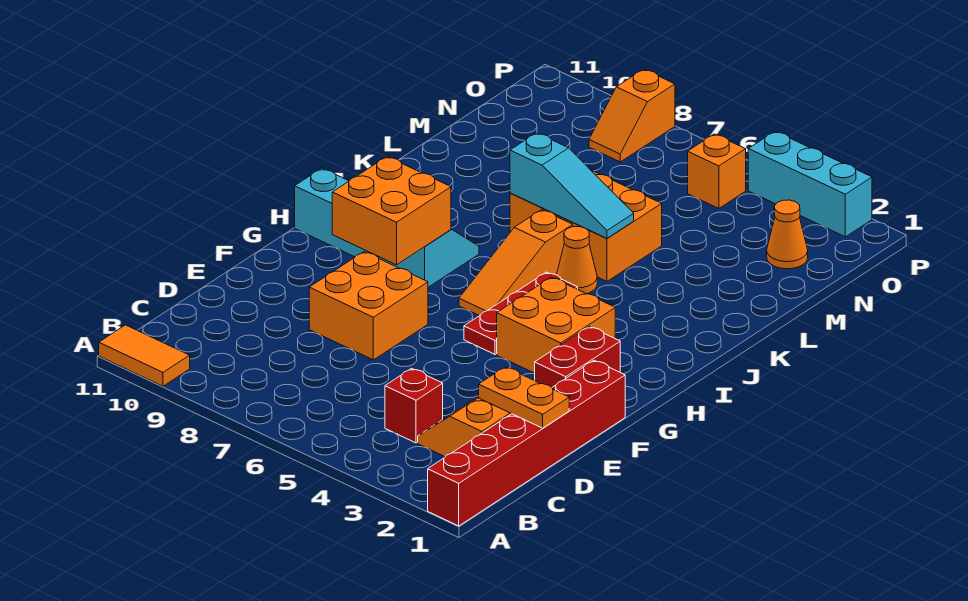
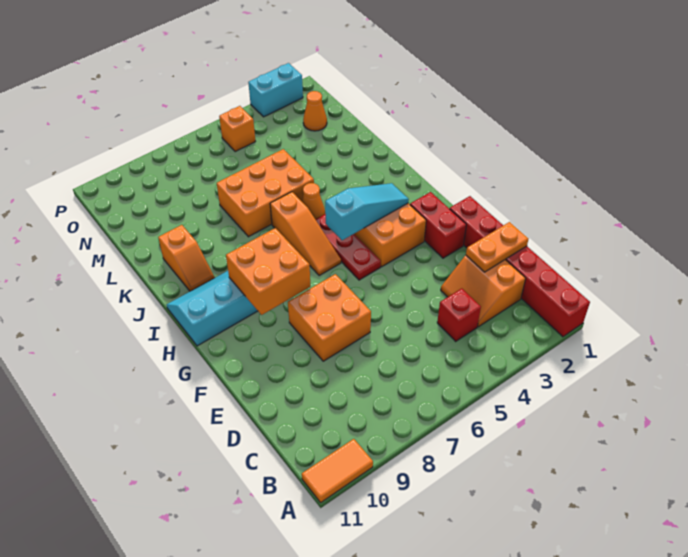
cyan slope K5:K7 level 2 top 7 -> cyan slope H3:H5 level 2 top 5
orange slope O8:P8 level 1 top P -> orange slope J10:K10 level 1 top K
cyan brick P2:P4 level 1 -> cyan brick P2:P3 level 1

